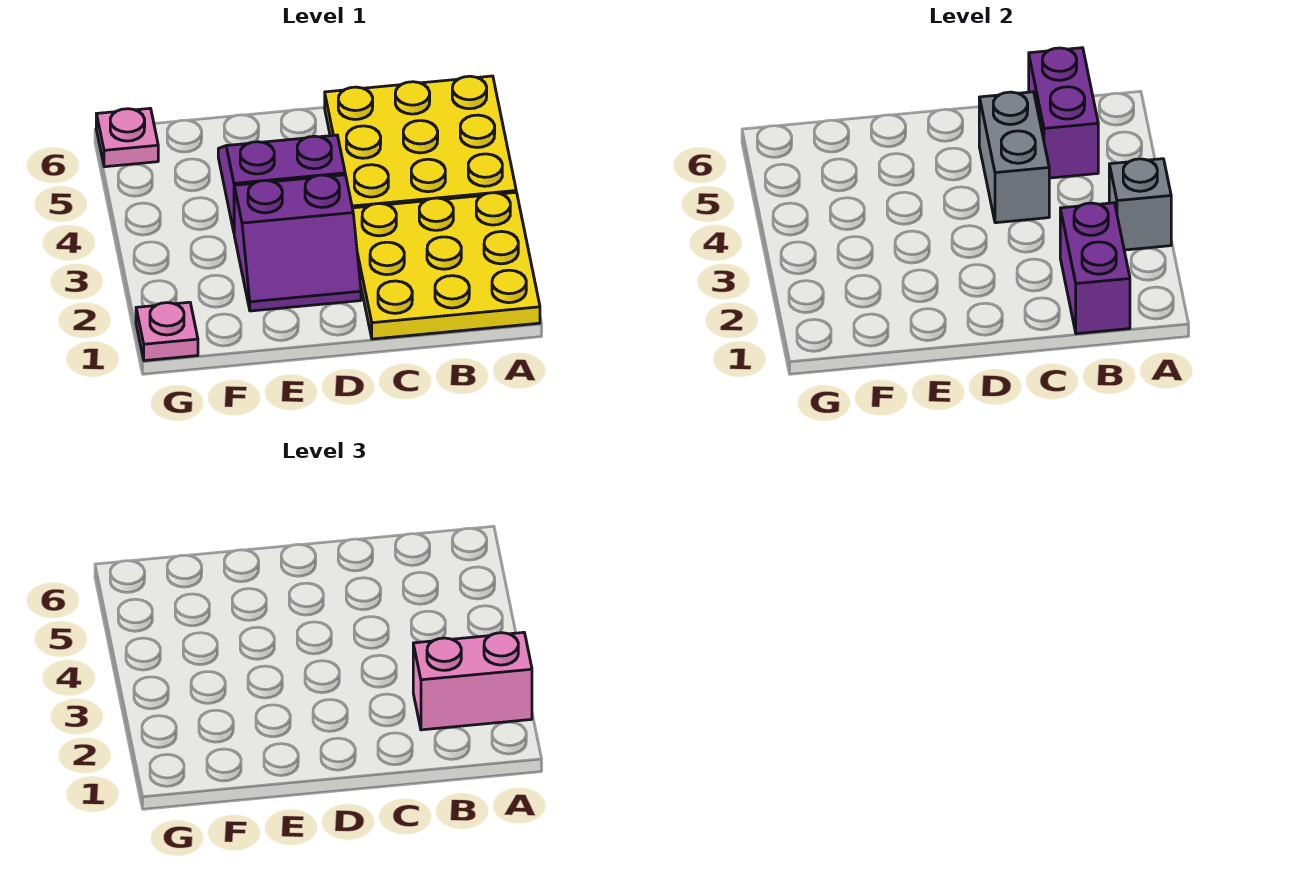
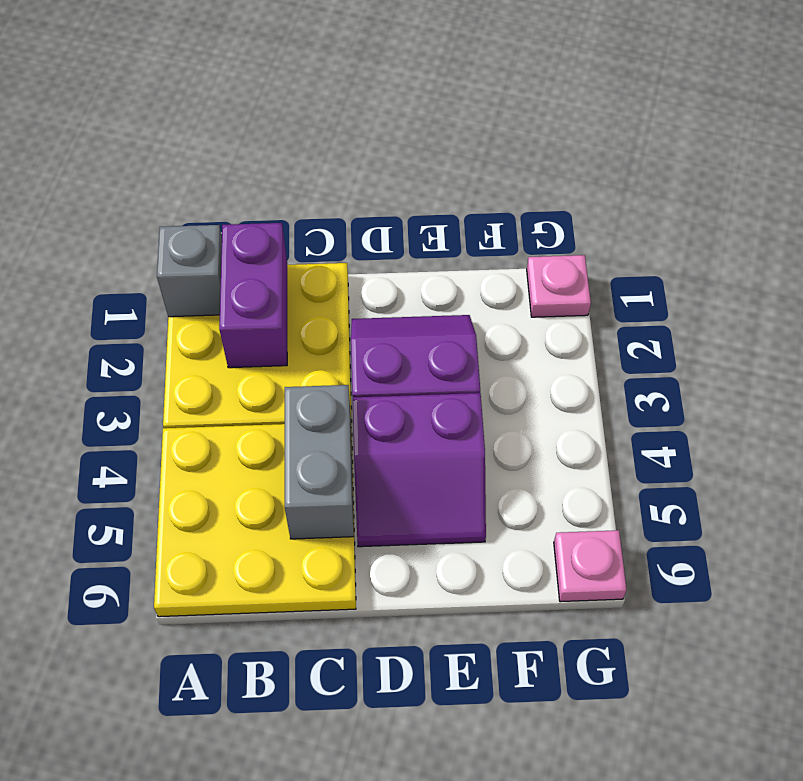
pink brick A2:B2 level 3 -> none
grey brick A3 level 2 -> grey brick A1 level 2
purple brick B5:B6 level 2 -> none

